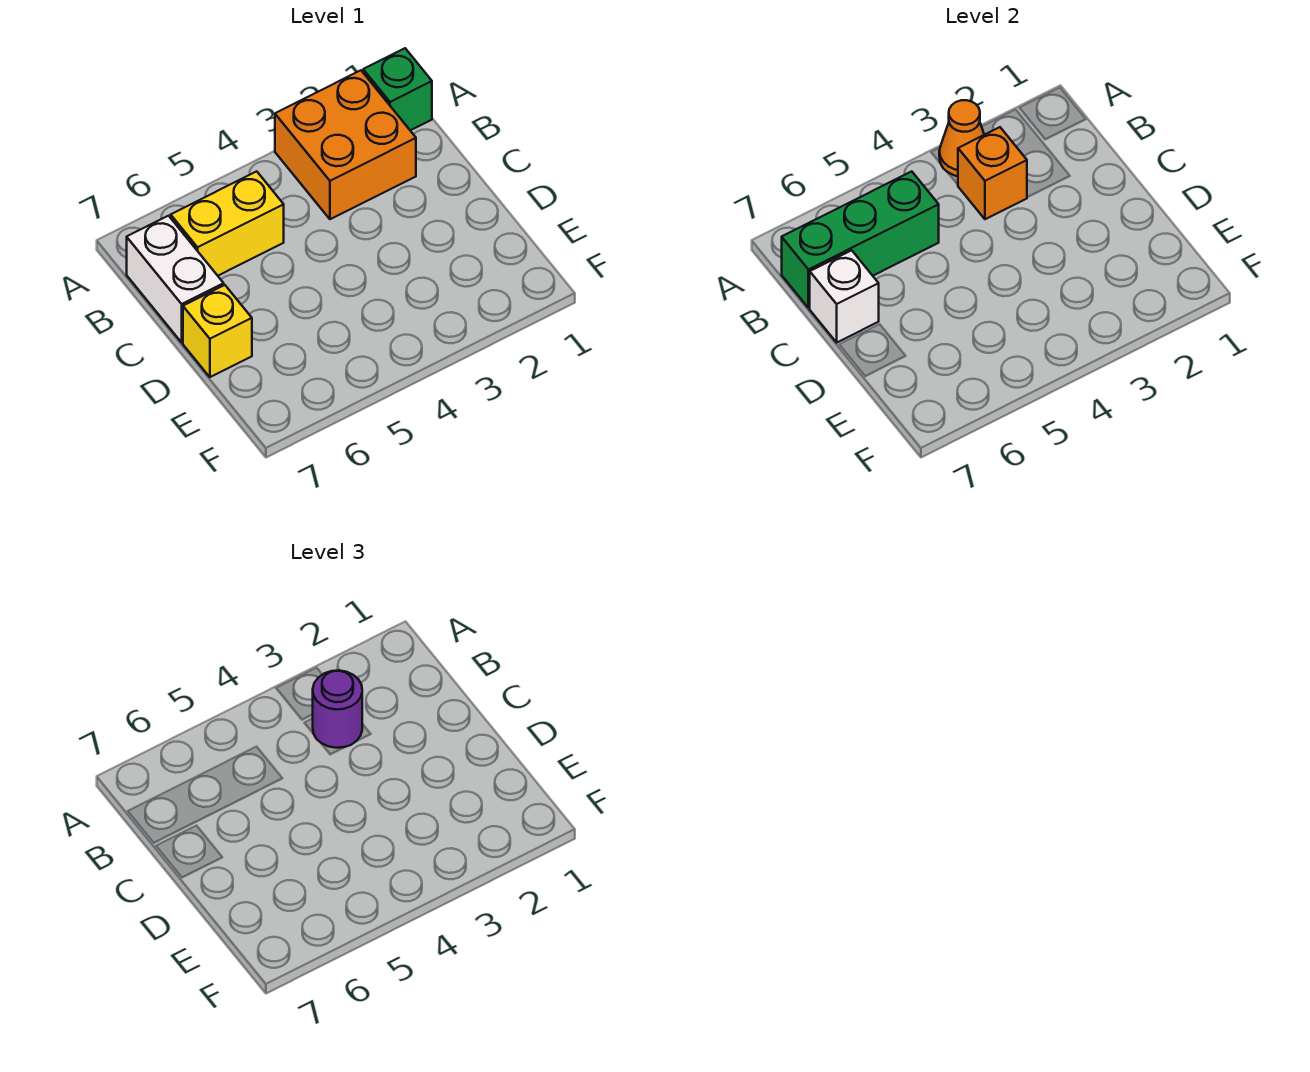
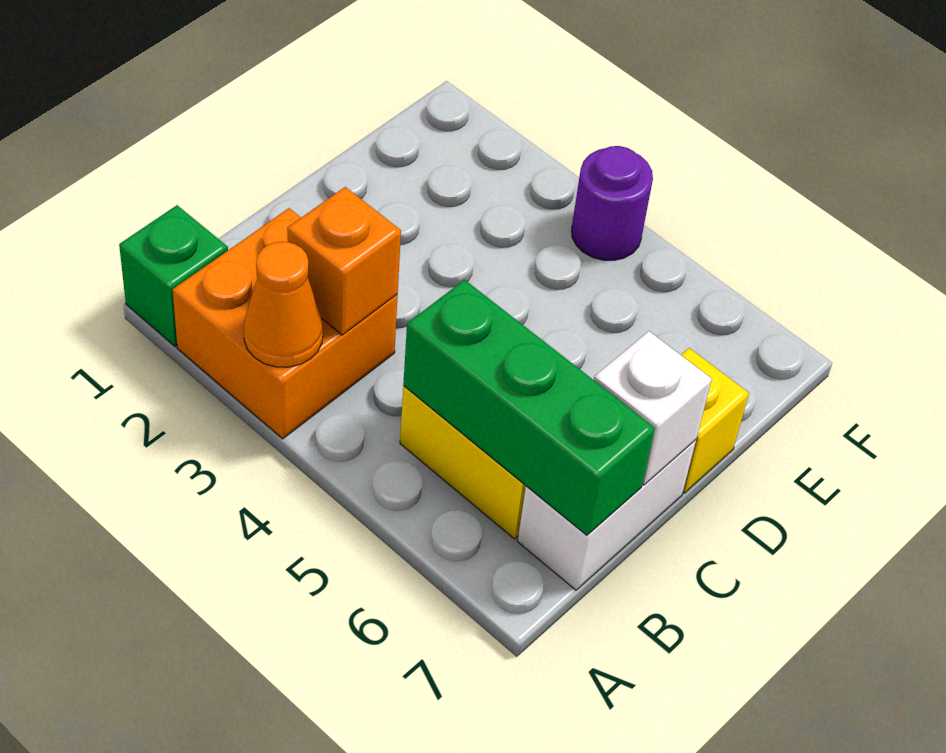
purple round brick B3 level 3 -> purple round brick F4 level 1

